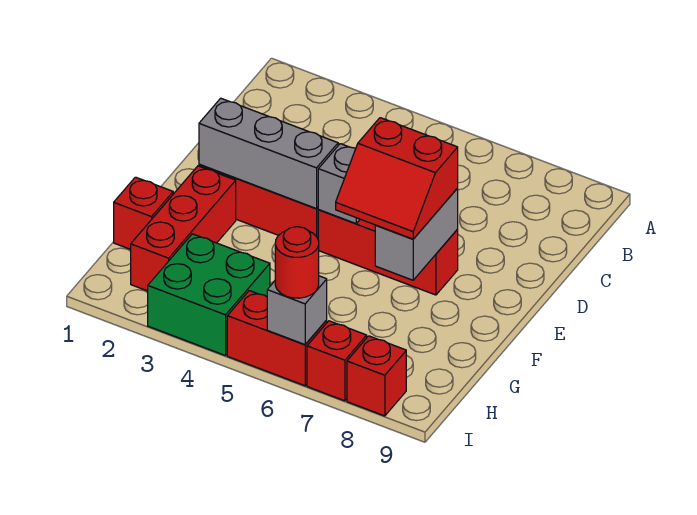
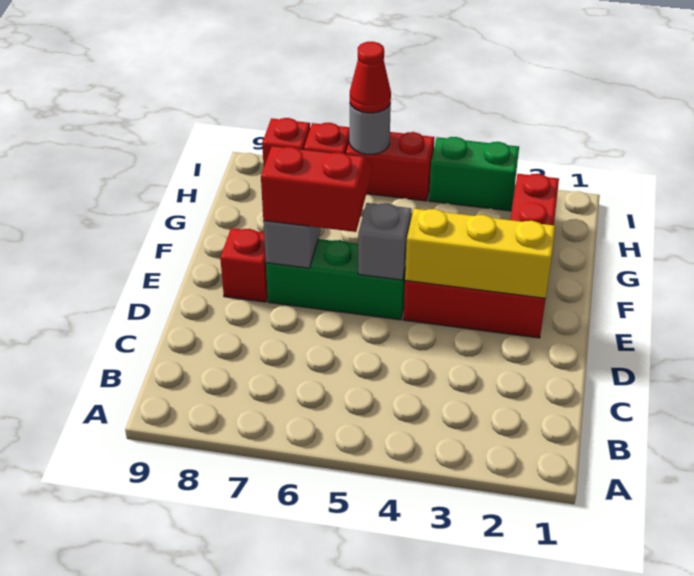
grey brick E2:E4 level 2 -> yellow brick E2:E4 level 2
red brick E5:E7 level 1 -> green brick E5:E7 level 1
red brick G1 level 1 -> red brick E8 level 1
green brick H3:I4 level 1 -> green brick I3:I4 level 1
grey brick I6 level 2 -> grey round brick I6 level 2
red round brick I6 level 3 -> red cone I6 level 3

